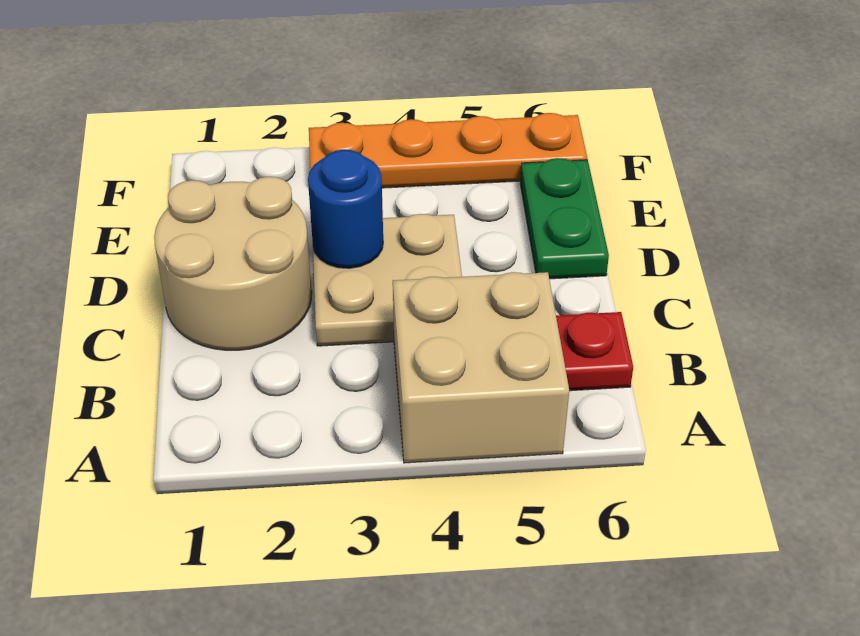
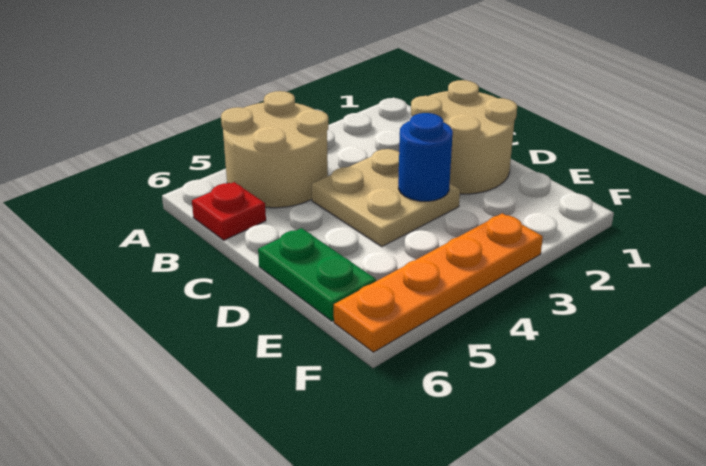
tan brick A4:B5 level 1 -> tan round brick A4:B5 level 1

